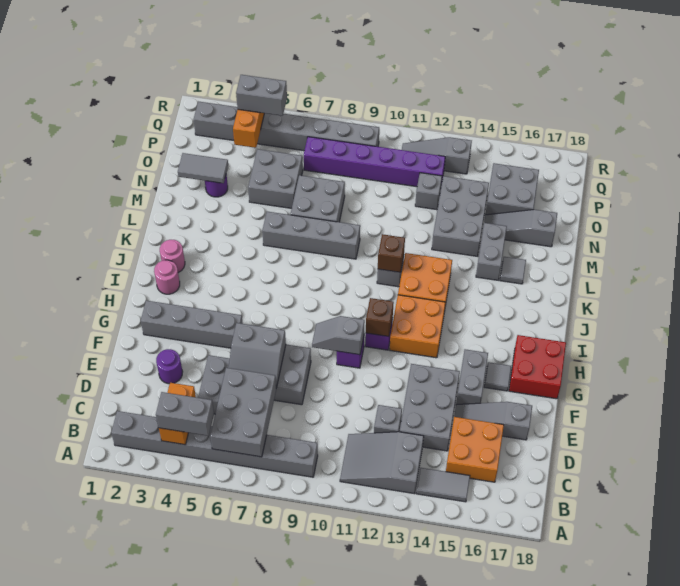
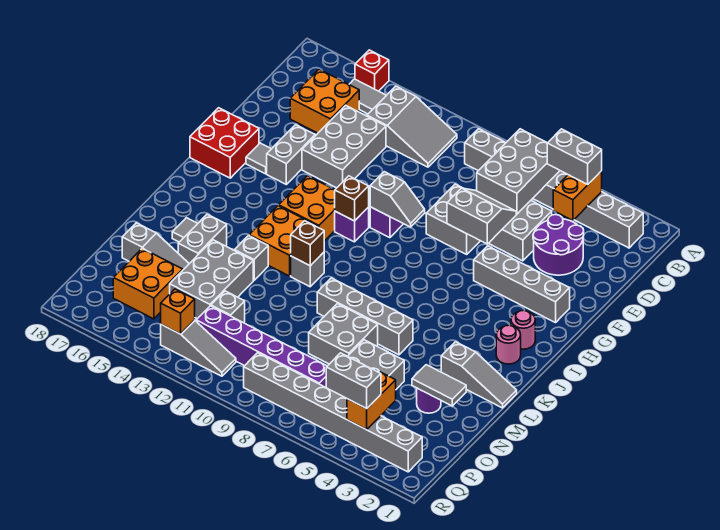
none -> red brick A15 level 1
grey brick D12 level 1 -> grey brick L13 level 1
purple round brick E3 level 1 -> purple round brick D3:E4 level 1
grey slope E15:E17 level 1 top 17 -> grey slope L1:L3 level 1 top 3
grey brick O15:P16 level 1 -> orange brick O15:P16 level 1
none -> orange brick Q13 level 2

